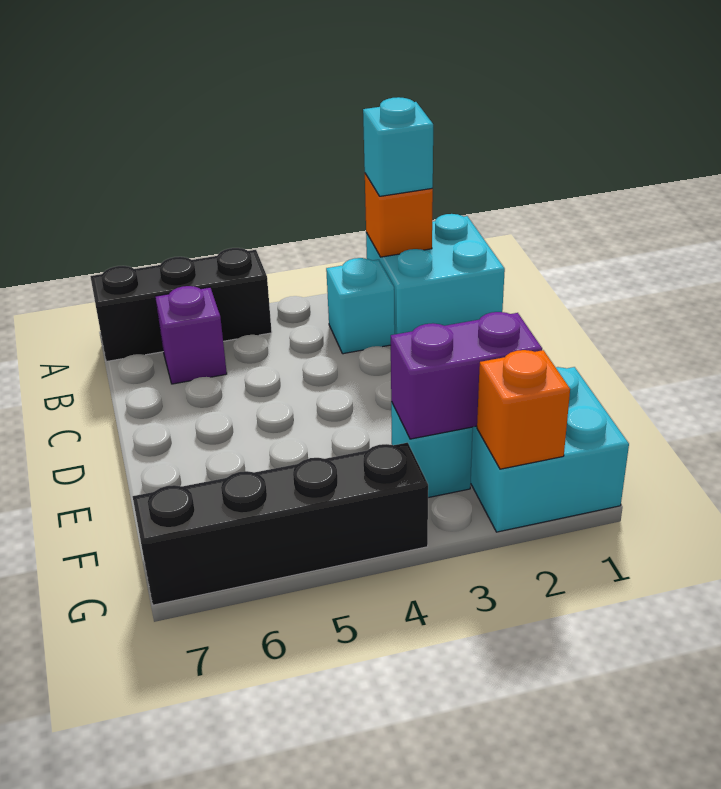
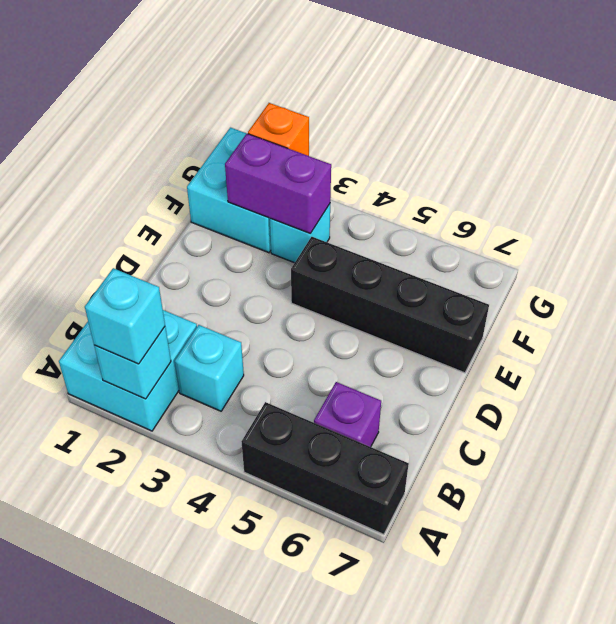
orange brick A2 level 2 -> cyan brick A2 level 2
black brick G4:G7 level 1 -> black brick E4:E7 level 1

